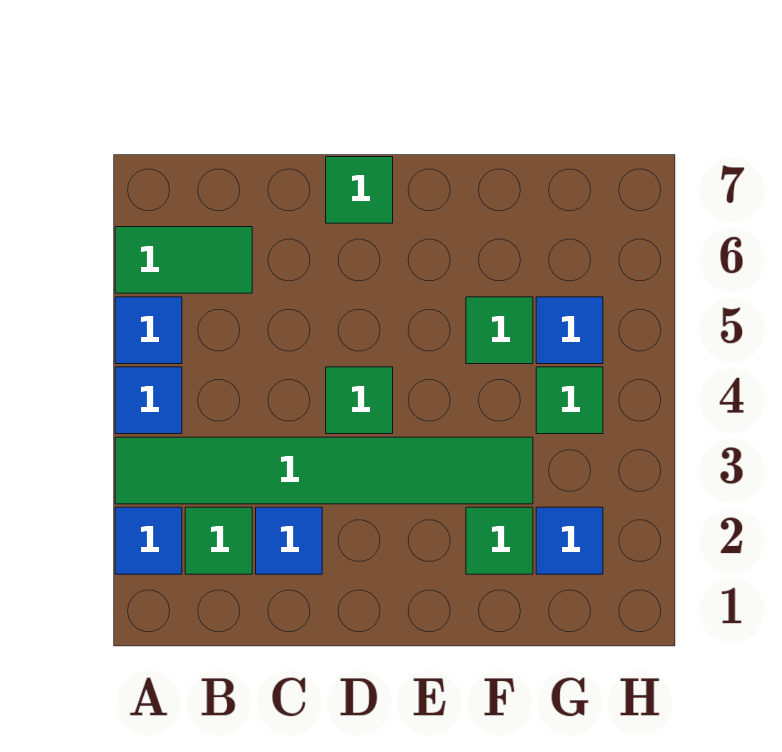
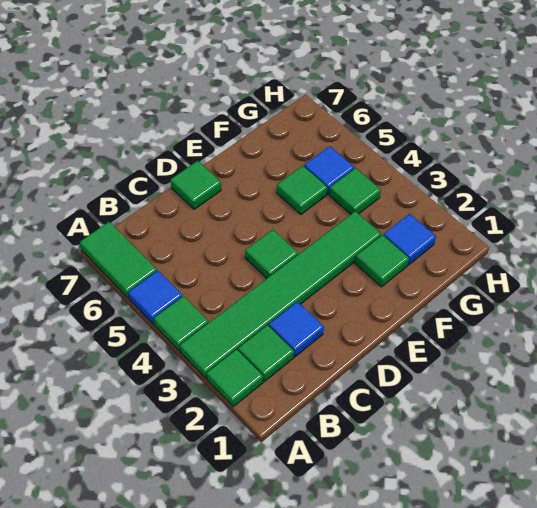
blue tile A2 level 1 -> green tile A2 level 1
blue tile A4 level 1 -> green tile A4 level 1
green tile A6:B6 level 1 -> green tile A6:A7 level 1

